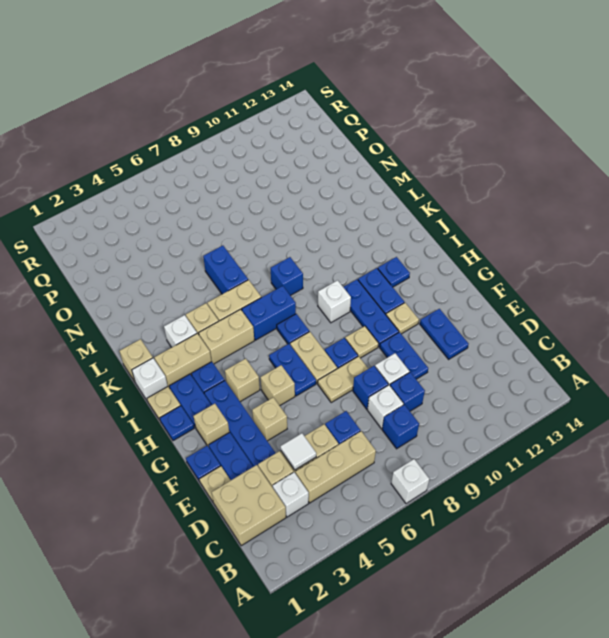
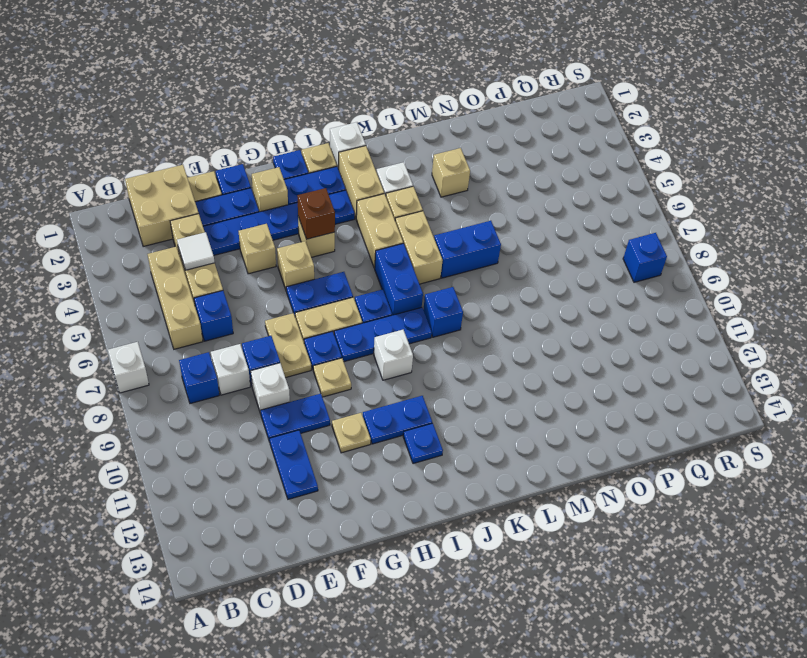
white brick C3 level 1 -> none
blue brick D9 level 1 -> blue brick R8 level 1
blue plate E12:F12 level 1 -> blue plate E11:E12 level 1
blue plate G10:I10 level 1 -> blue plate H8:J8 level 1
none -> brown brick H4 level 2
tan brick K1 level 1 -> tan brick M3 level 1

